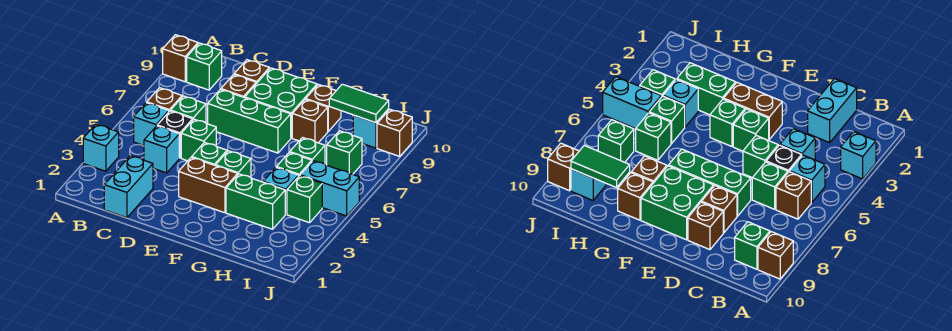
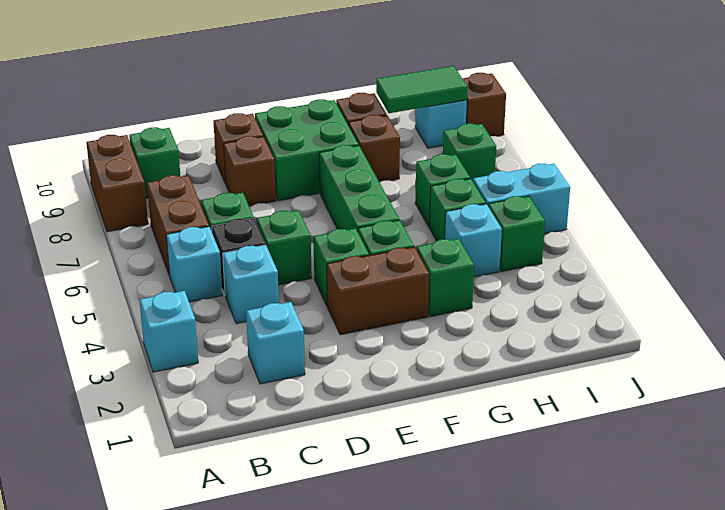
brown brick A9 level 1 -> brown brick A8:A9 level 1
brown brick B6 level 1 -> brown brick B6:B7 level 1
cyan brick C1:C2 level 1 -> cyan brick C2 level 1
green brick D7:F7 level 1 -> green brick F5:F7 level 1
green brick G3:H3 level 1 -> green brick G3 level 1

